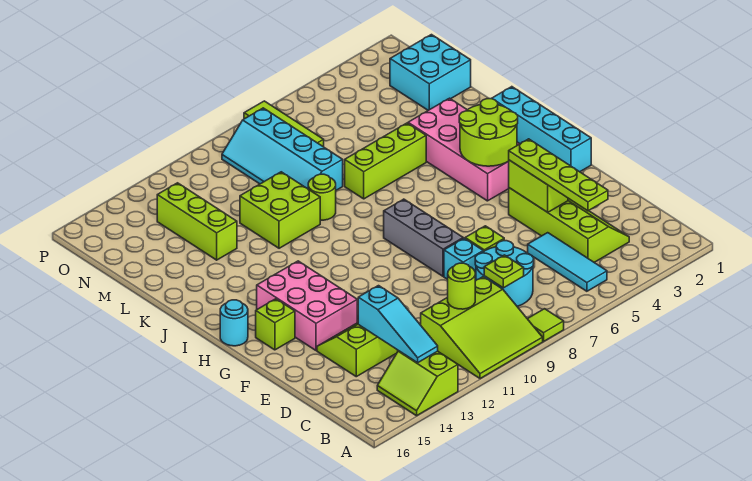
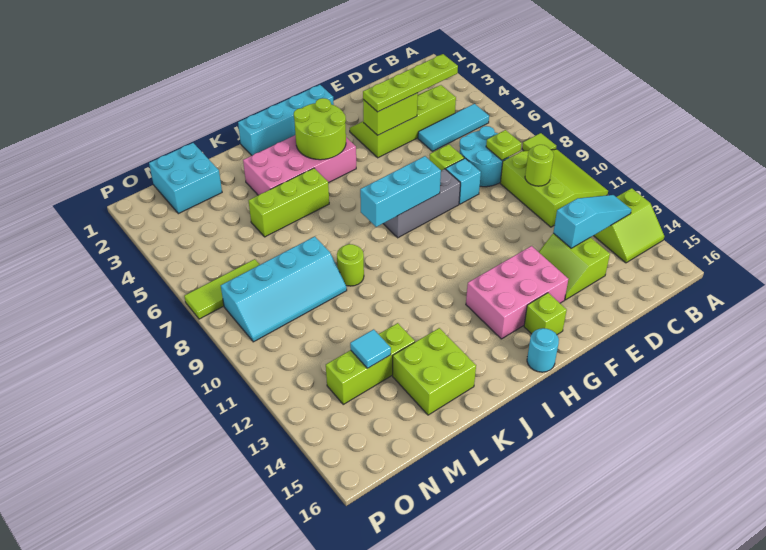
none -> cyan brick G8:I8 level 2
lime brick K5:K7 level 1 -> lime brick J5:L5 level 1
lime brick K10:L11 level 1 -> lime brick K14:L15 level 1
none -> cyan tile M13 level 2

